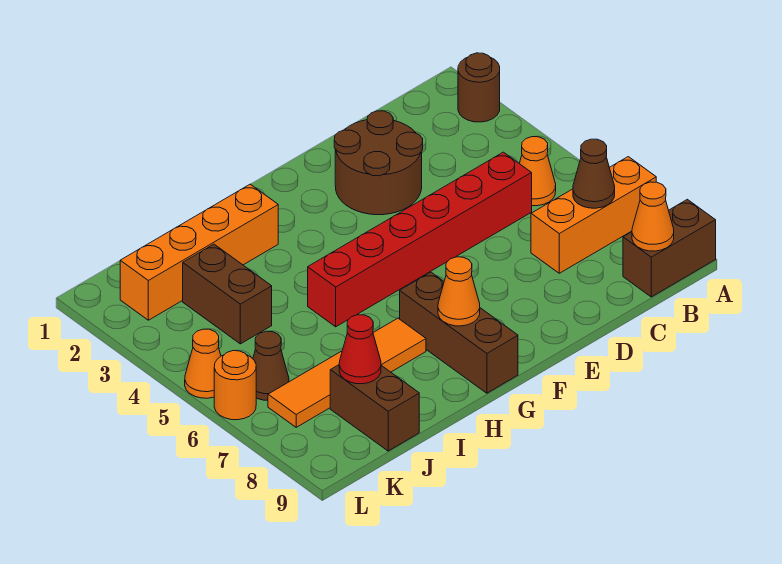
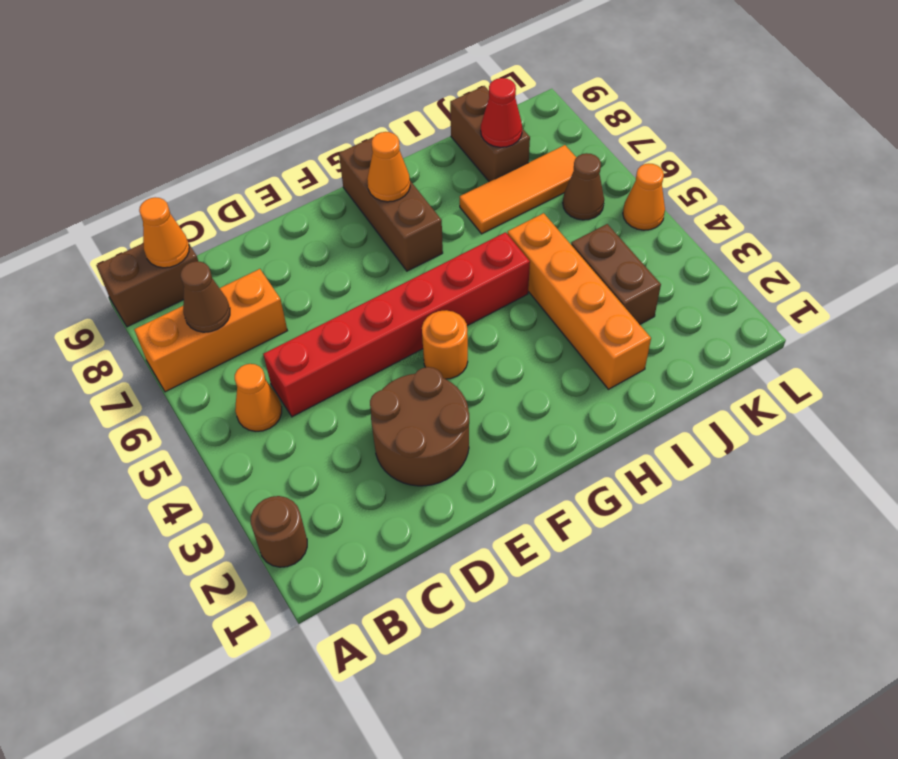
orange brick H2:K2 level 1 -> orange brick I2:I5 level 1
orange tile H7:K7 level 1 -> orange tile I7:K7 level 1
orange round brick L6 level 1 -> orange round brick F4 level 1

